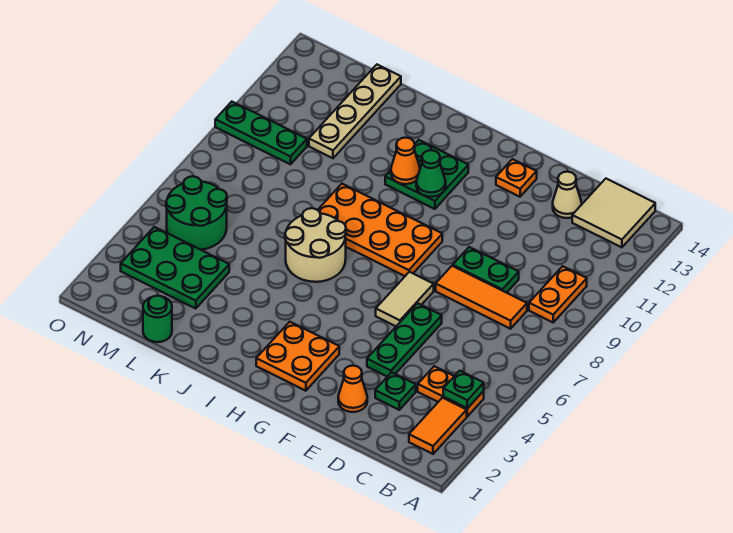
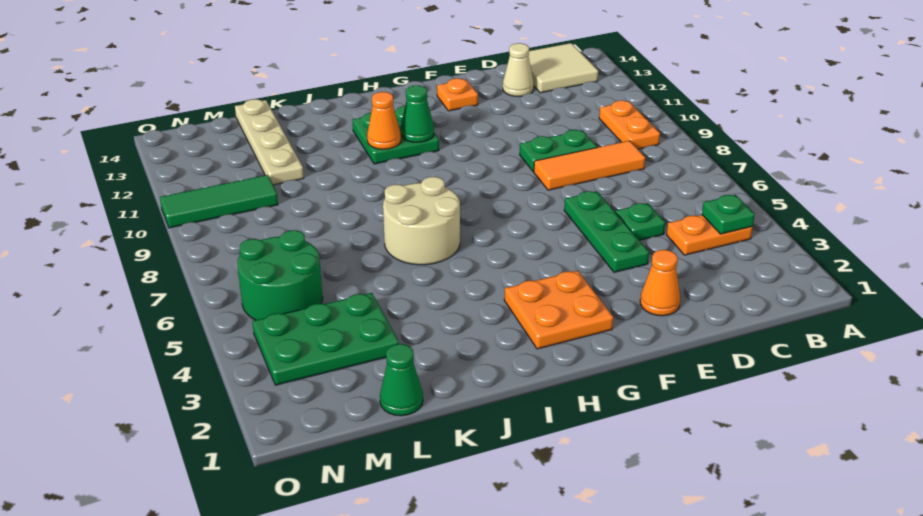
orange tile B2:B3 level 1 -> none
green plate D3 level 1 -> green plate D5 level 1
tan tile F6:F7 level 1 -> none
orange plate G8:J9 level 1 -> none
green round brick L1 level 1 -> green cone L1 level 1
green plate M10:O10 level 1 -> green tile M10:O10 level 1

